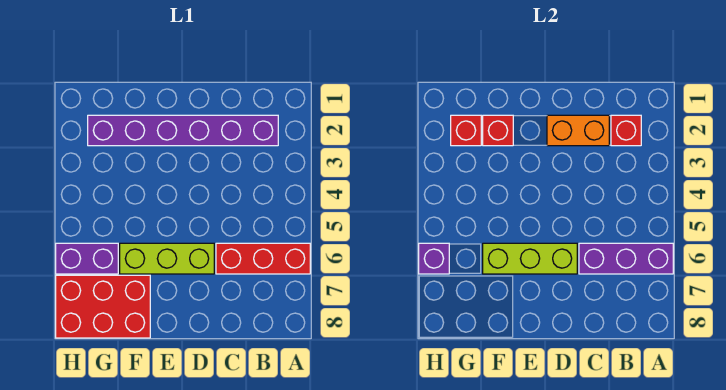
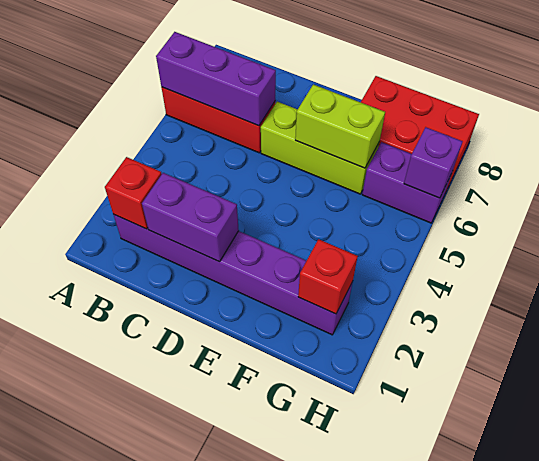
orange brick C2:D2 level 2 -> purple brick C2:D2 level 2
lime brick D6:F6 level 2 -> lime brick E6:F6 level 2
red brick F2 level 2 -> none

